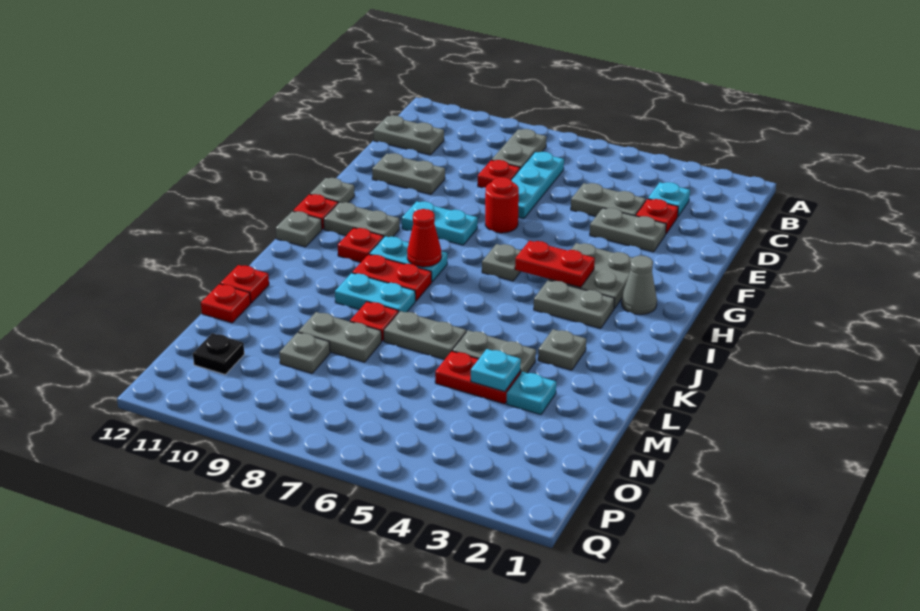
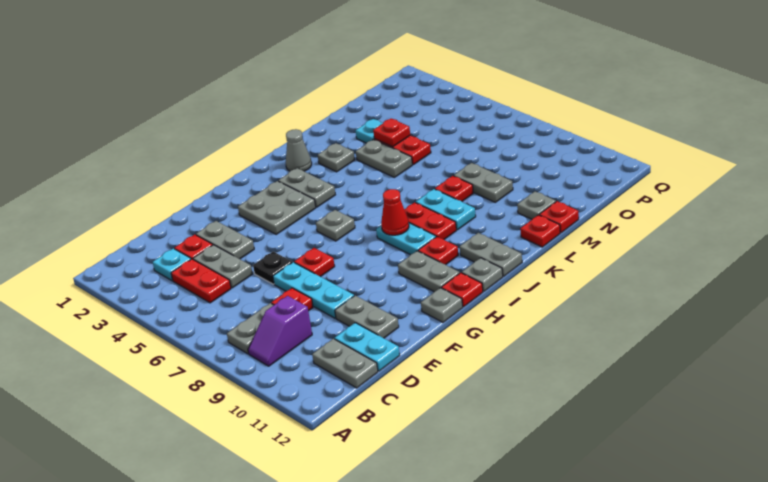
none -> purple slope B9:C9 level 1 top C
cyan plate C7:E7 level 1 -> cyan plate E7:E9 level 1
red round brick F7 level 1 -> red plate F7 level 1
cyan plate G8:G9 level 1 -> cyan plate D11:D12 level 1
grey cone H2 level 1 -> grey cone J2 level 1
red plate H4:H5 level 2 -> red plate C4:C5 level 1
grey plate L6:L7 level 1 -> grey plate J11:J12 level 1
cyan plate M4 level 2 -> red plate M4 level 2
grey plate N9 level 1 -> grey plate M11 level 1
black plate O11 level 1 -> black plate E6 level 1

